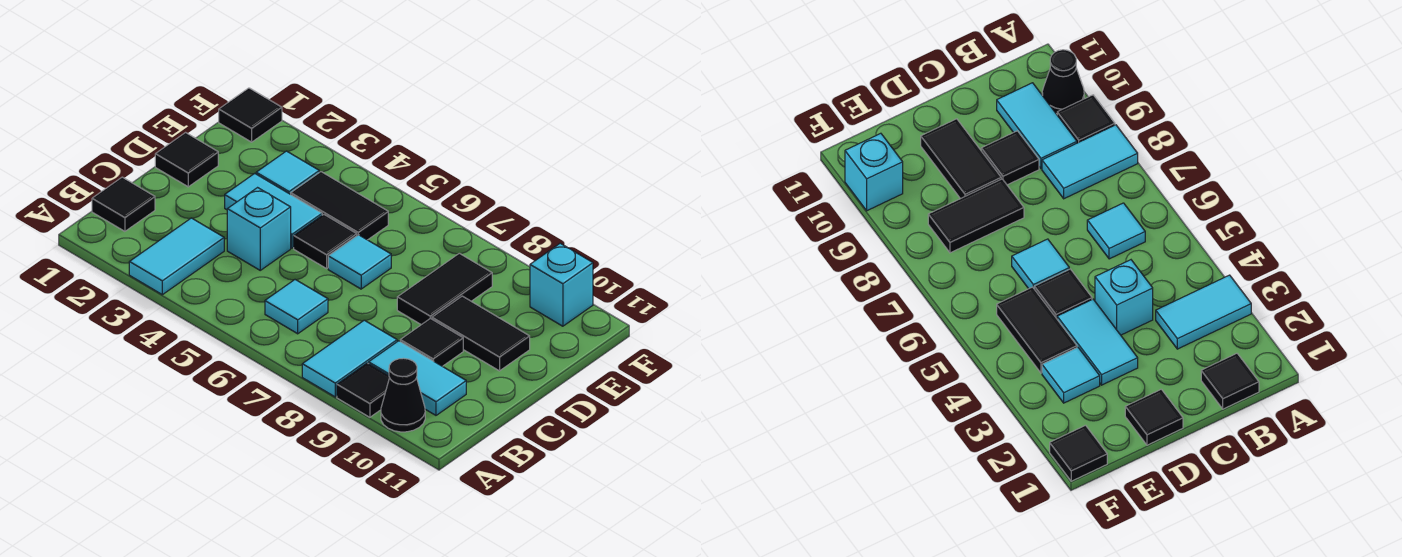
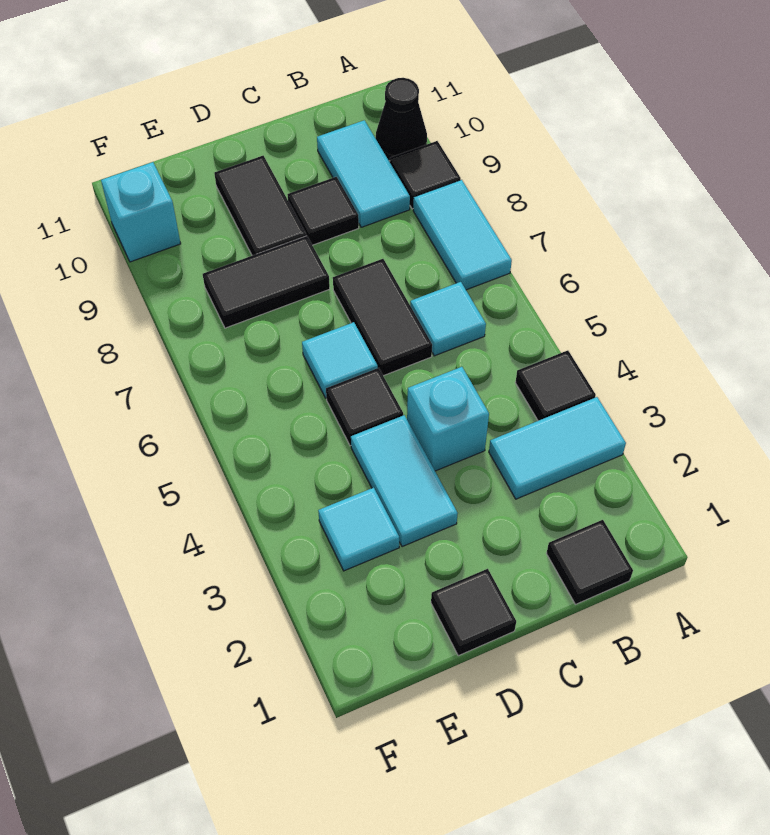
cyan tile A8:B8 level 1 -> cyan tile A7:A8 level 1
black tile E4:E5 level 1 -> black tile C6:C7 level 1
black tile F1 level 1 -> black tile A4 level 1

